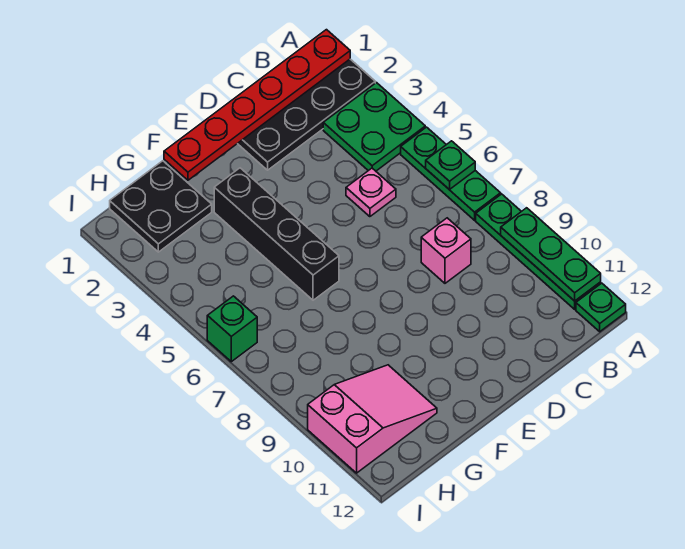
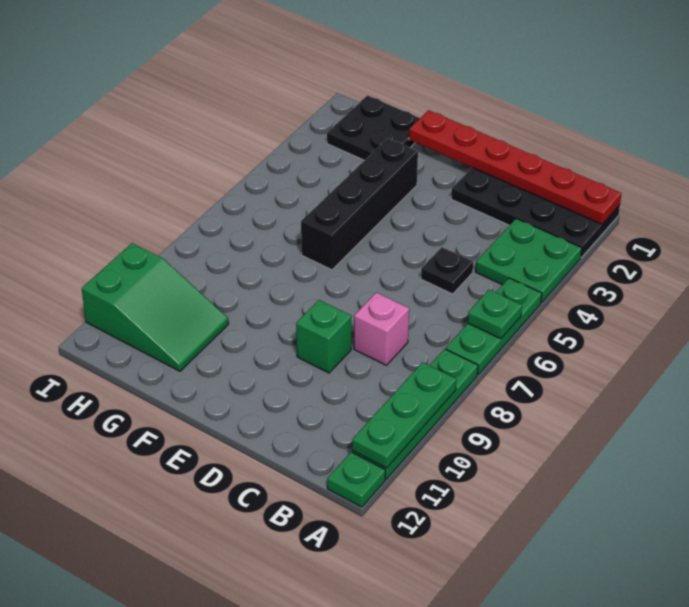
pink plate C5 level 1 -> black plate C5 level 1
pink slope G10:I11 level 1 top I -> green slope G10:I11 level 1 top I
green brick I6 level 1 -> green brick D9 level 1

